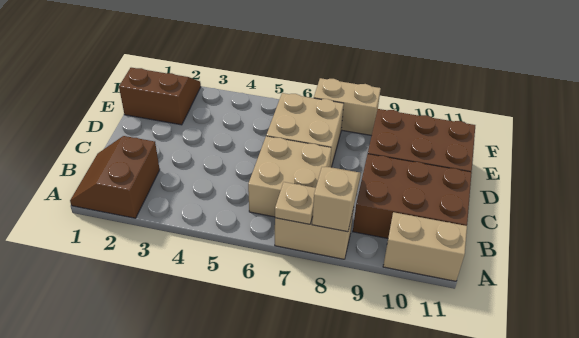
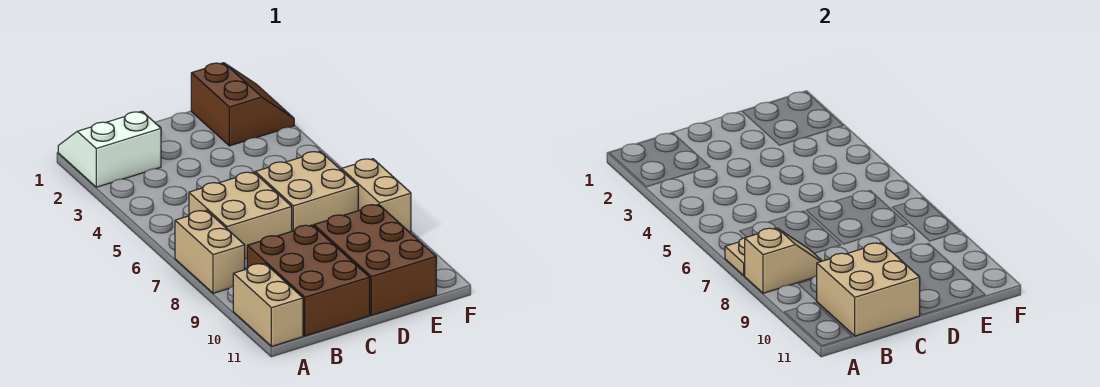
brown slope A1:B2 level 1 top 2 -> white slope A1:B2 level 1 top 2
none -> tan brick B10:C11 level 2

